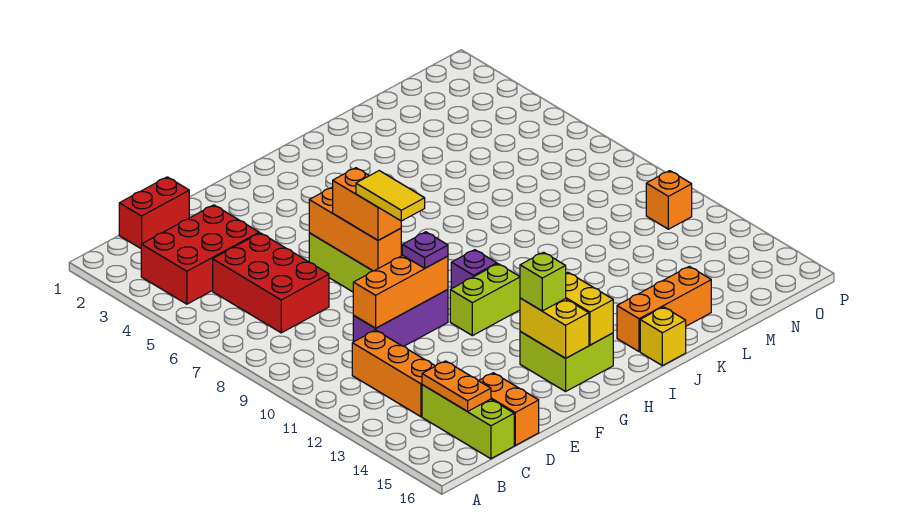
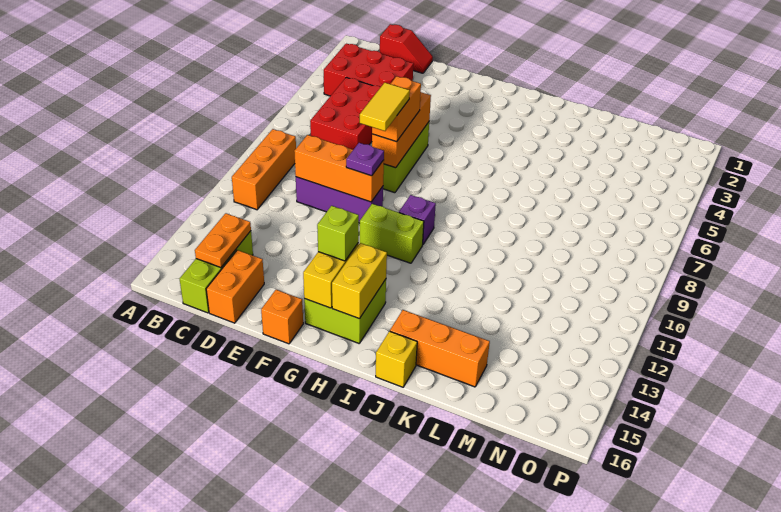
red brick C1:D1 level 1 -> red slope C1:D1 level 1 top C
orange brick C11:C13 level 1 -> orange brick B9:B11 level 1
orange brick O11 level 1 -> orange brick F16 level 1

